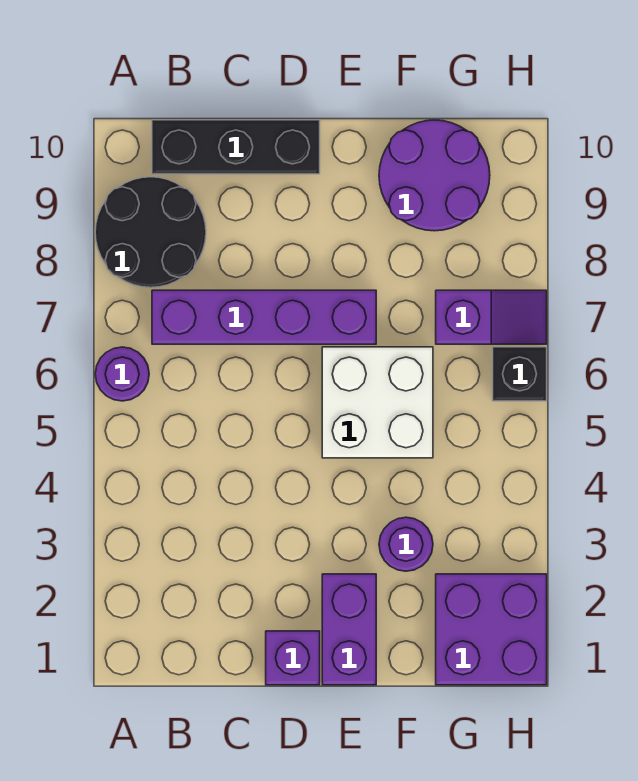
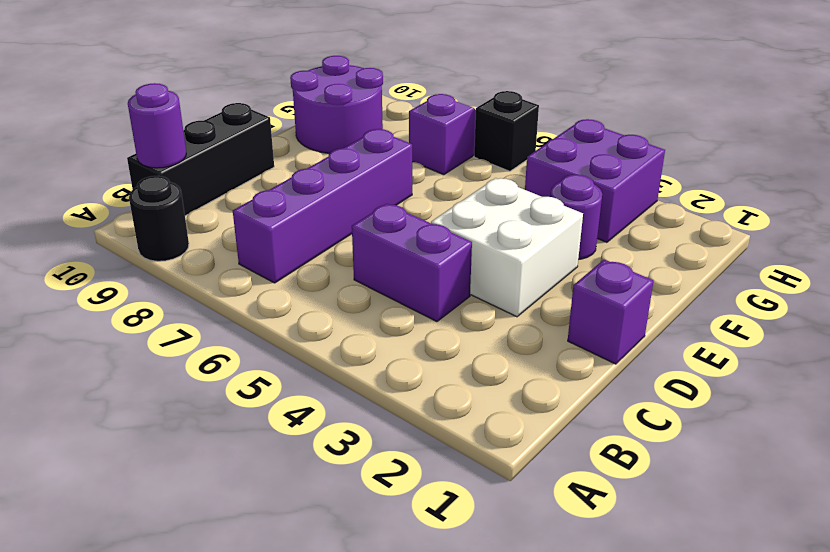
purple round brick A6 level 1 -> purple round brick B10 level 2
black round brick A8:B9 level 1 -> black round brick A9 level 1
purple brick E1:E2 level 1 -> purple brick C4:C5 level 1
white brick E5:F6 level 1 -> white brick D3:E4 level 1
purple brick G1:H2 level 1 -> purple brick G3:H4 level 1

